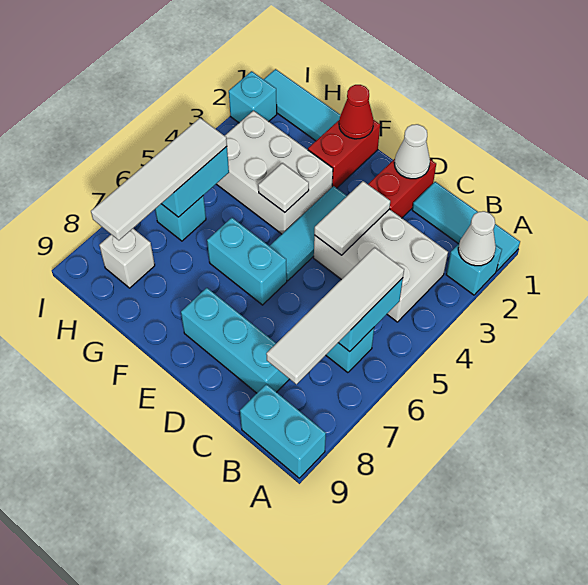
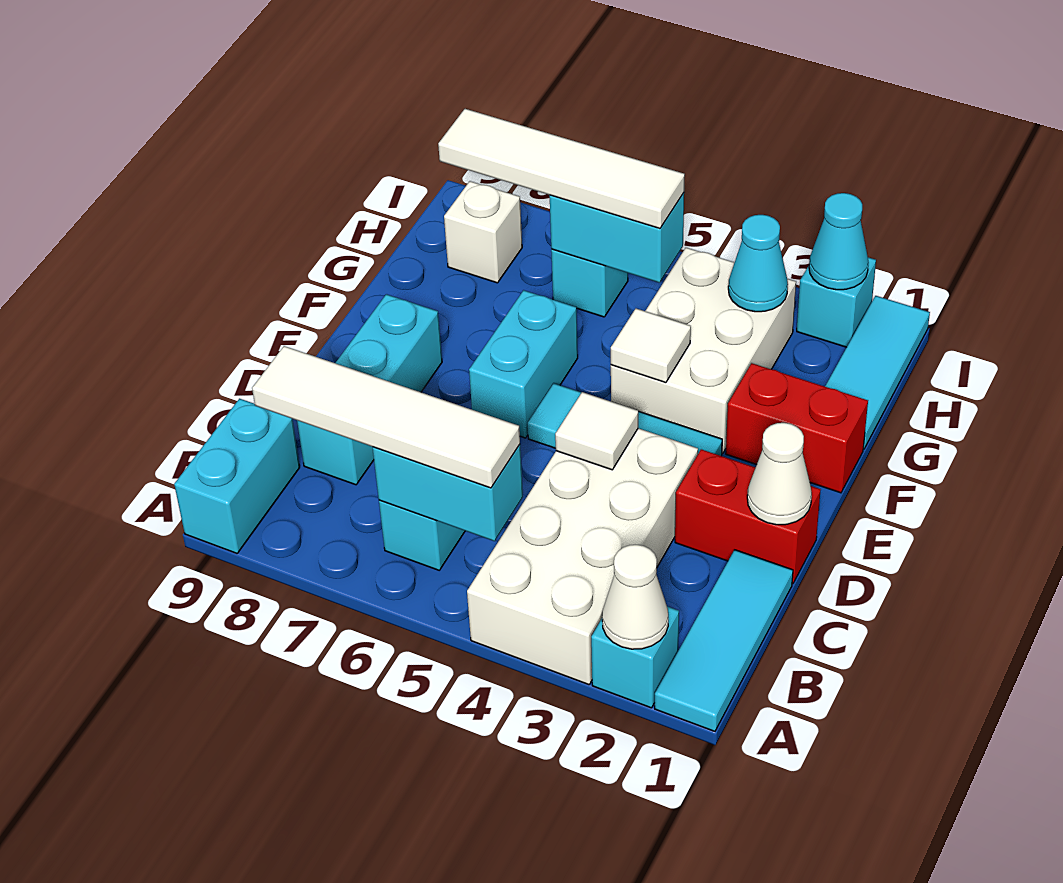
white brick B3:D4 level 1 -> white brick A3:D4 level 1
white tile D3:D4 level 2 -> white tile D4 level 2
red cone F1 level 2 -> none
none -> cyan cone H3 level 2
none -> cyan cone I2 level 2

